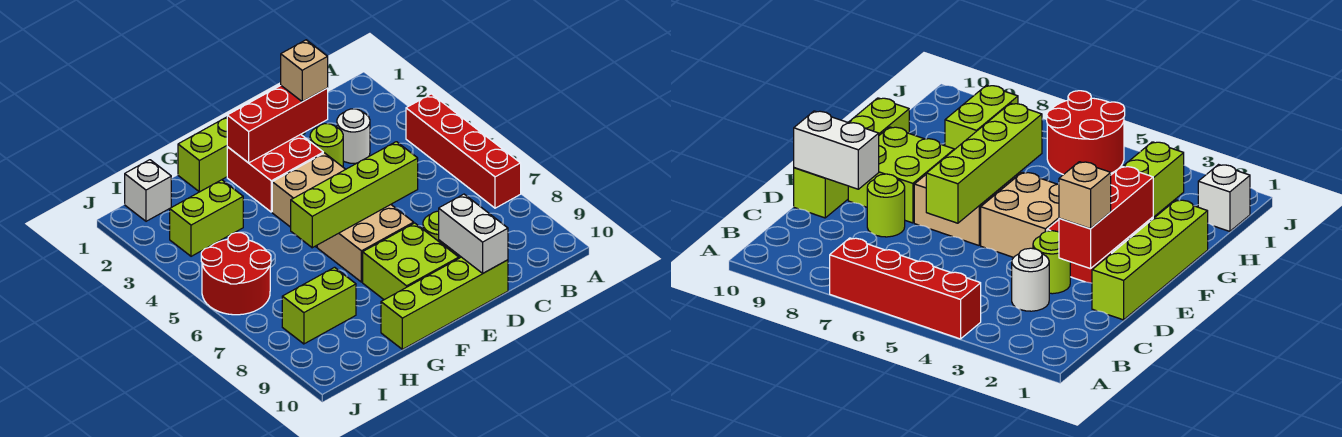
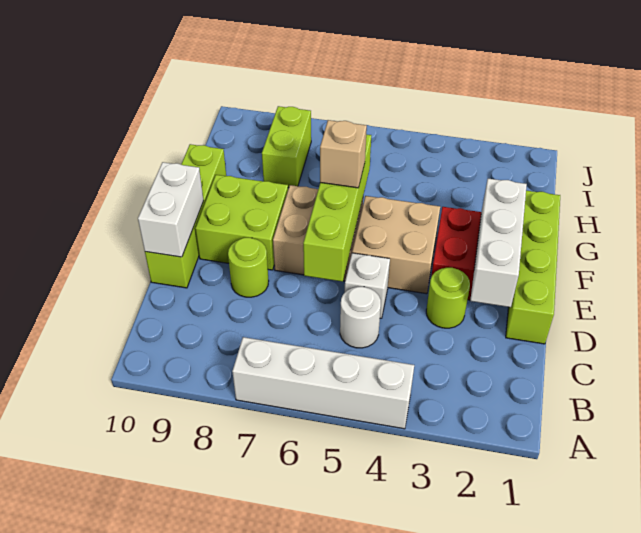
red brick A4:A7 level 1 -> white brick A4:A7 level 1
white round brick C3 level 1 -> white round brick C5 level 1
red brick D2:F2 level 2 -> white brick D2:F2 level 2
tan brick D2 level 3 -> tan brick F6 level 3
white brick D9:D10 level 2 -> white brick D10:E10 level 2
lime brick H3:I3 level 1 -> none
white brick I1 level 1 -> white brick D5 level 1
red round brick I5:J6 level 1 -> none

